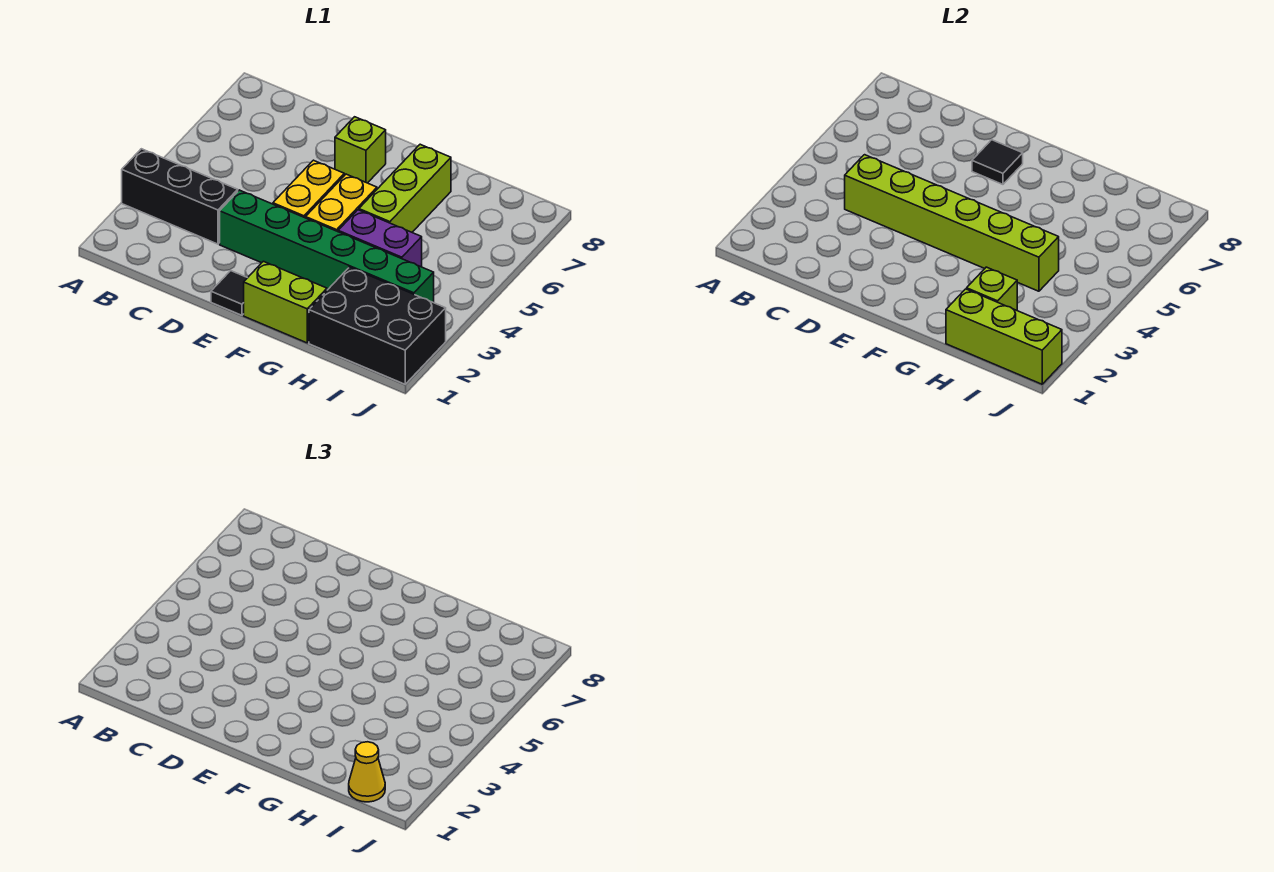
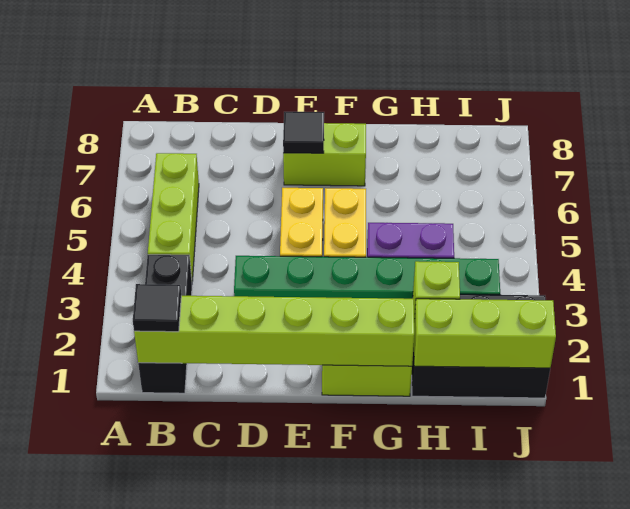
black brick A3:C3 level 1 -> black brick B1:B3 level 1
lime brick C4:H4 level 2 -> lime brick B1:G1 level 2
black tile E1 level 1 -> black tile B1 level 3
lime brick E7 level 1 -> lime brick E7:F7 level 1
lime brick G5:G7 level 1 -> lime brick B4:B6 level 1
yellow cone I1 level 3 -> none

